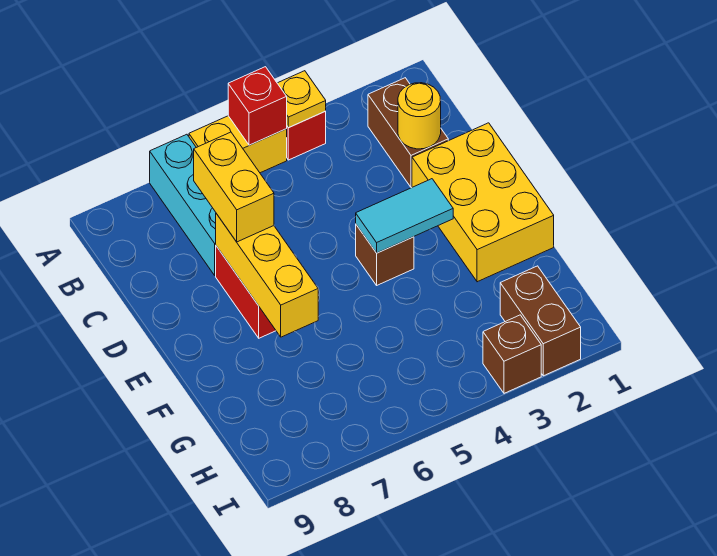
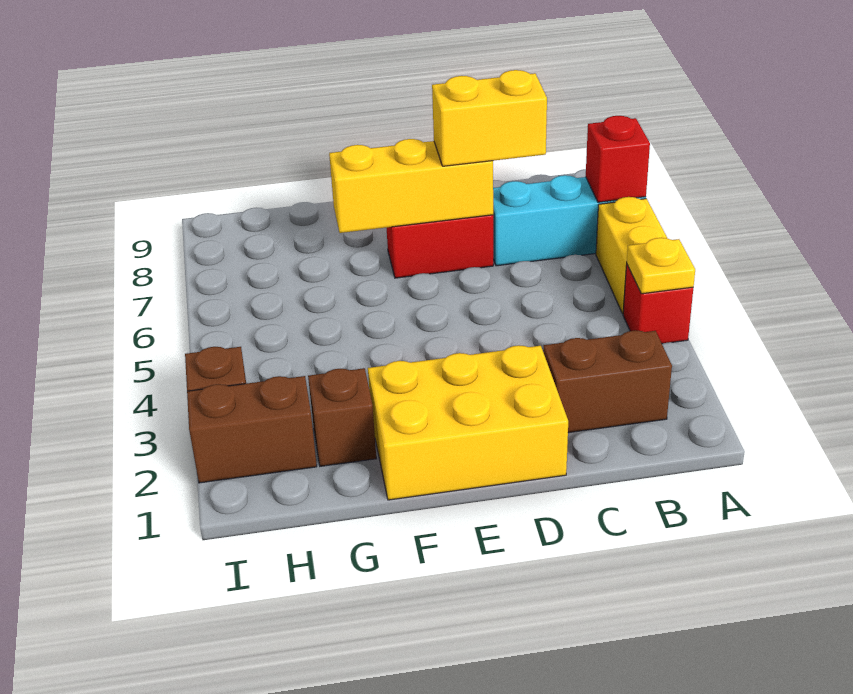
red brick A5 level 2 -> red brick A7 level 2
yellow round brick C2 level 2 -> none
cyan tile E3:E4 level 2 -> none
brown brick E4 level 1 -> brown brick G2 level 1

